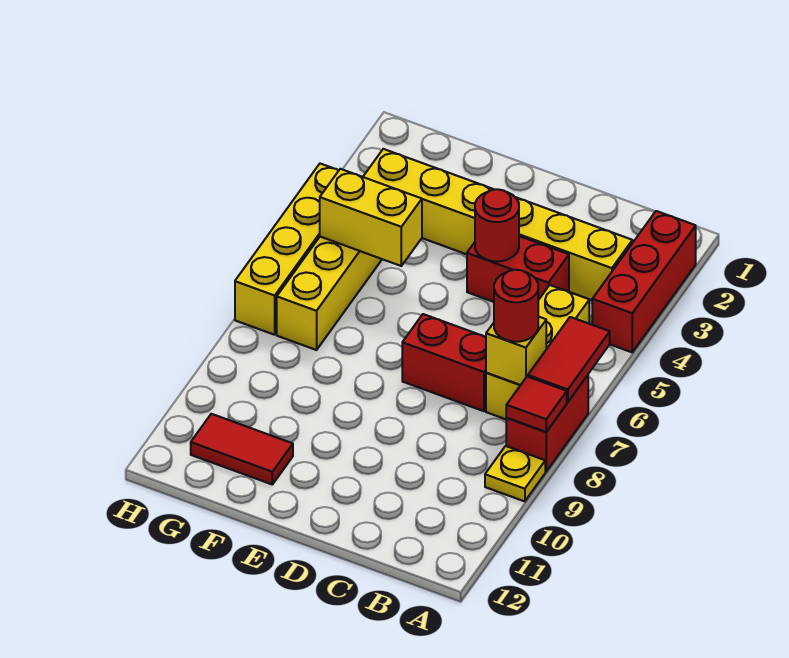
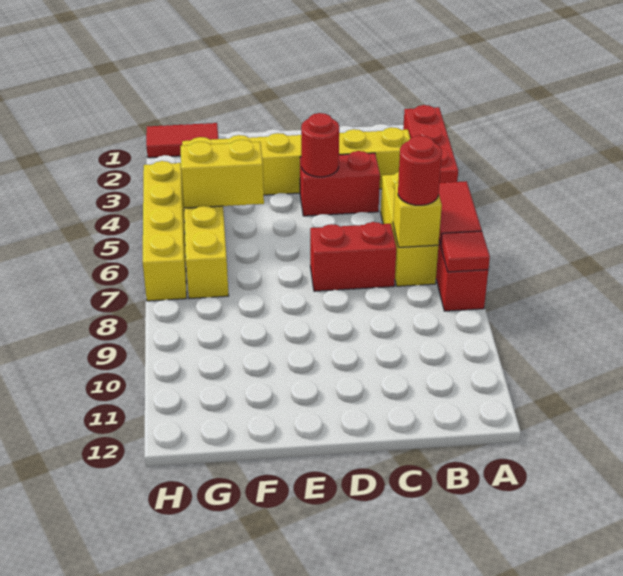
yellow plate A9 level 1 -> none
red tile F11:G11 level 1 -> red tile G1:H1 level 1

